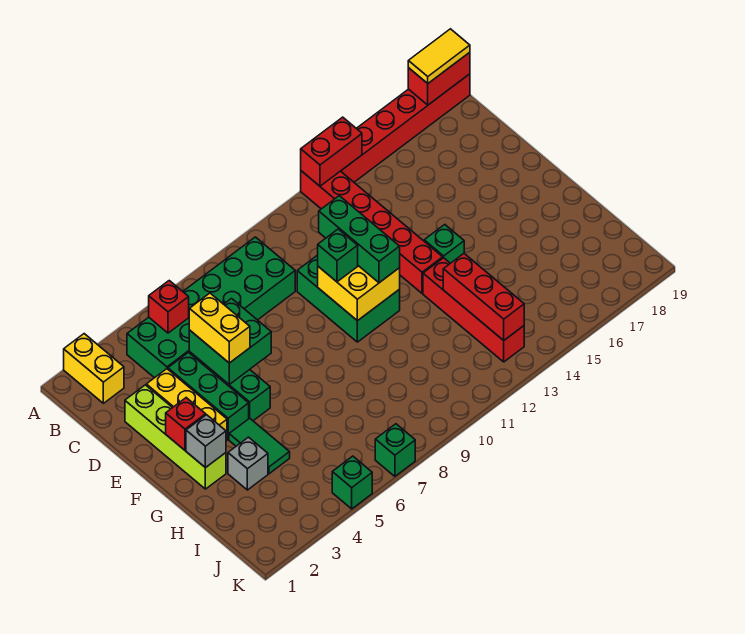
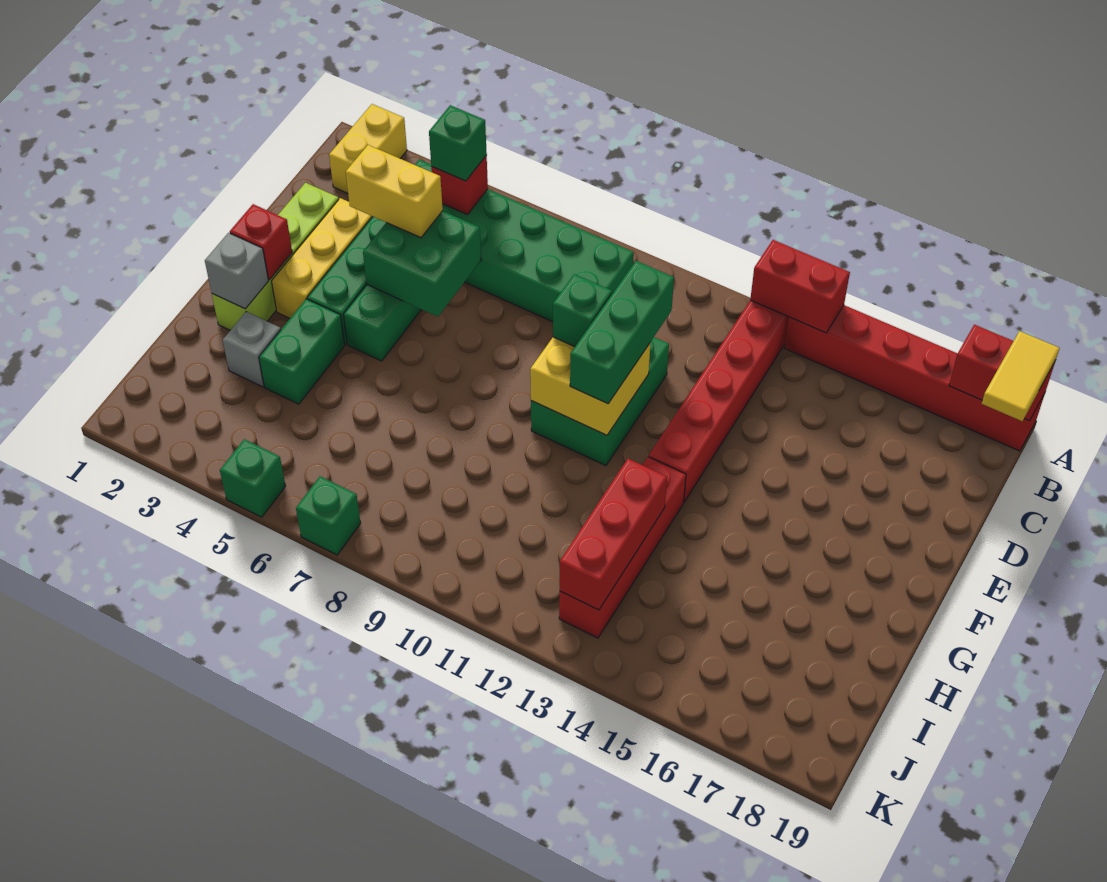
yellow tile A18:A19 level 3 -> yellow tile A19:B19 level 3
yellow brick D5:E5 level 3 -> yellow brick D4:D5 level 3
green brick F14 level 1 -> green brick B5 level 3
green tile G4:H4 level 1 -> green brick G4:H4 level 1

